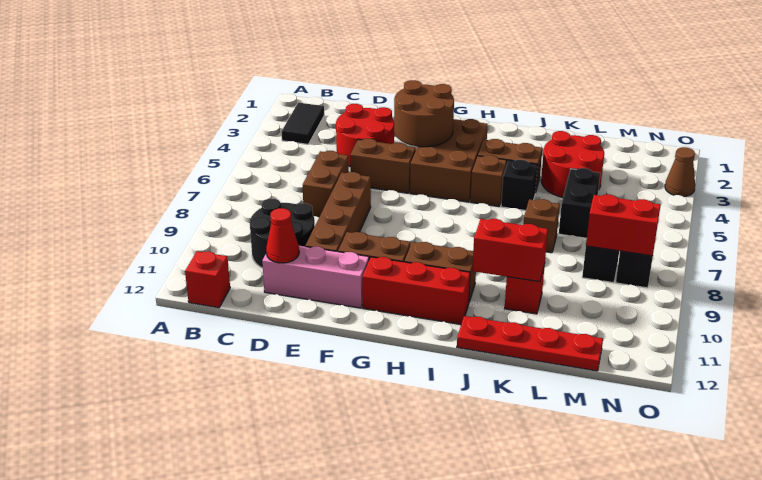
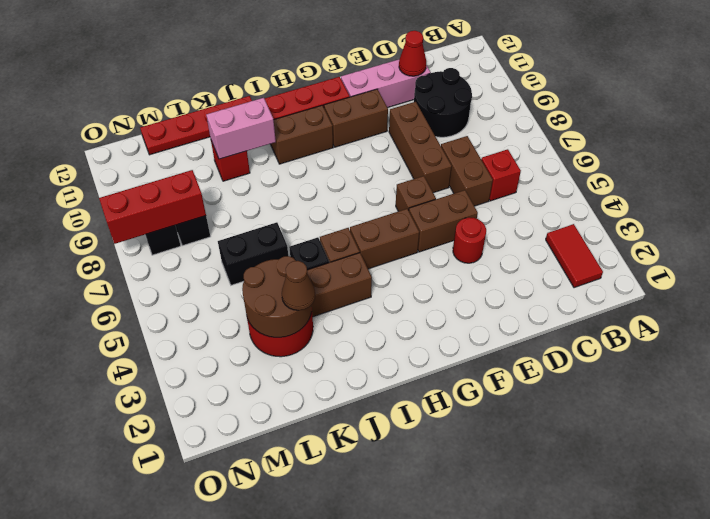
black tile B2:B3 level 1 -> red tile B2:B3 level 1
red brick B12 level 1 -> red brick C6 level 1
red round brick D3:E4 level 1 -> red round brick E4 level 1
brown brick E7:E10 level 1 -> brown brick E7:E9 level 1
brown round brick F3:G4 level 2 -> brown round brick K3:L4 level 2
brown brick G3:H5 level 1 -> brown brick G5:H5 level 1
red brick J10:K10 level 2 -> pink brick J10:K10 level 2
brown brick K7 level 1 -> brown brick F6 level 1
black brick L5:L6 level 1 -> black brick K6:L6 level 1
red brick M8:N8 level 2 -> red brick M8:O8 level 2
brown cone O3 level 1 -> brown cone K3 level 3

